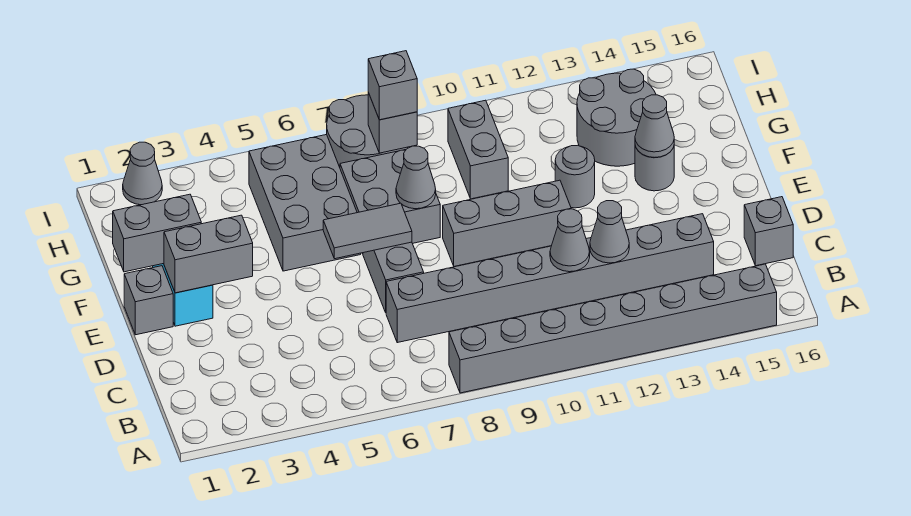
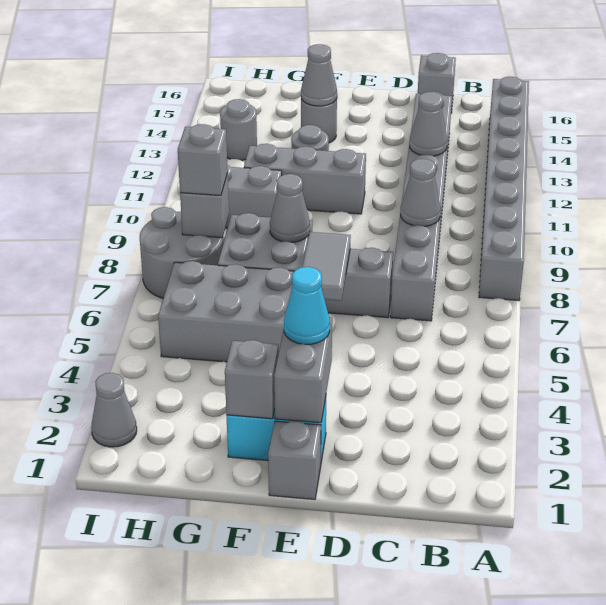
grey cone C11 level 2 -> grey cone C9 level 2
none -> cyan cone E3 level 3
grey brick E9:E11 level 1 -> grey brick E11:G11 level 1
grey brick F1:F2 level 2 -> grey brick F2 level 2
grey round brick G13:H14 level 1 -> grey round brick H13 level 1

